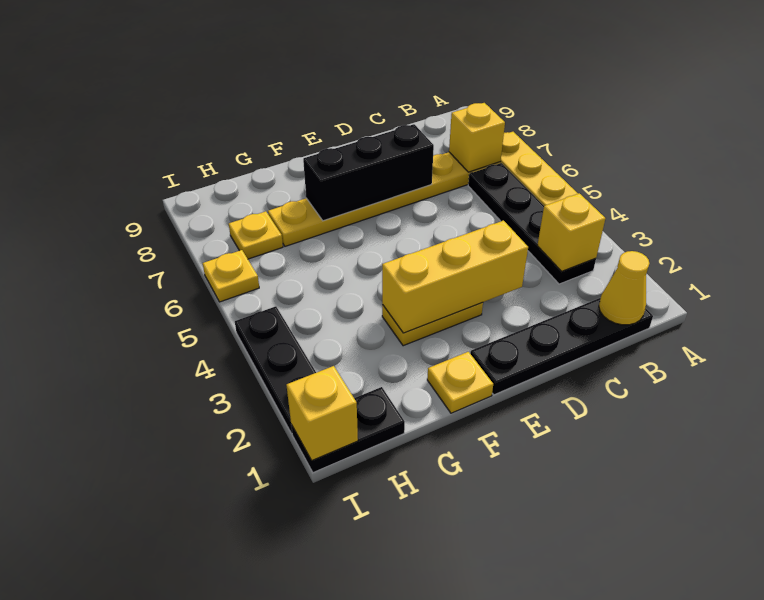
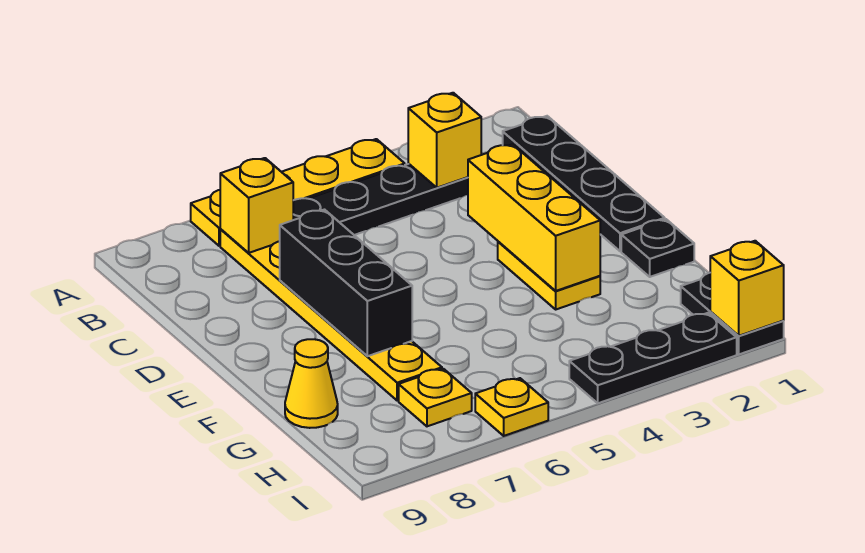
yellow cone B1 level 2 -> yellow cone G9 level 1
yellow plate F1 level 1 -> black plate F1 level 1

